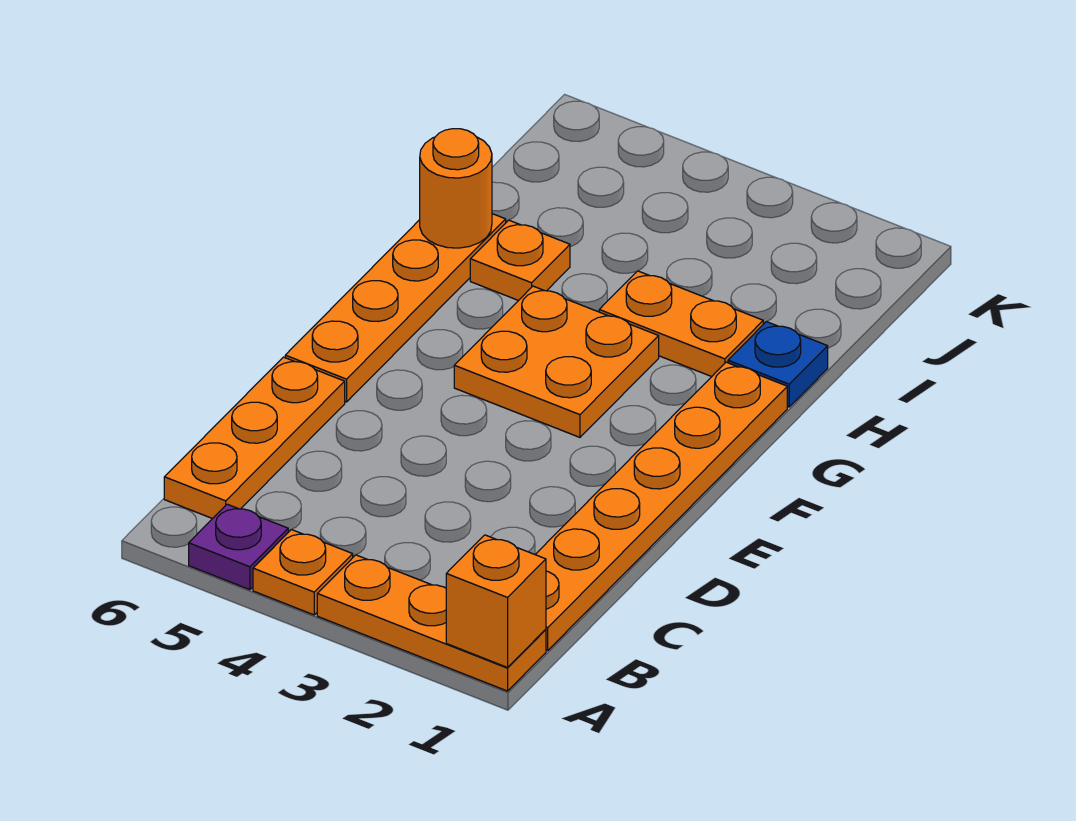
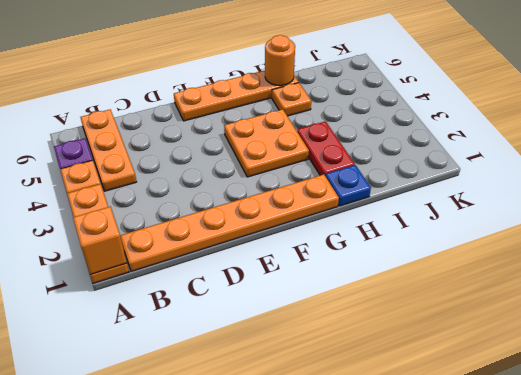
orange plate B6:D6 level 1 -> orange plate B4:B6 level 1
orange plate H2:H3 level 1 -> red plate H2:H3 level 1

